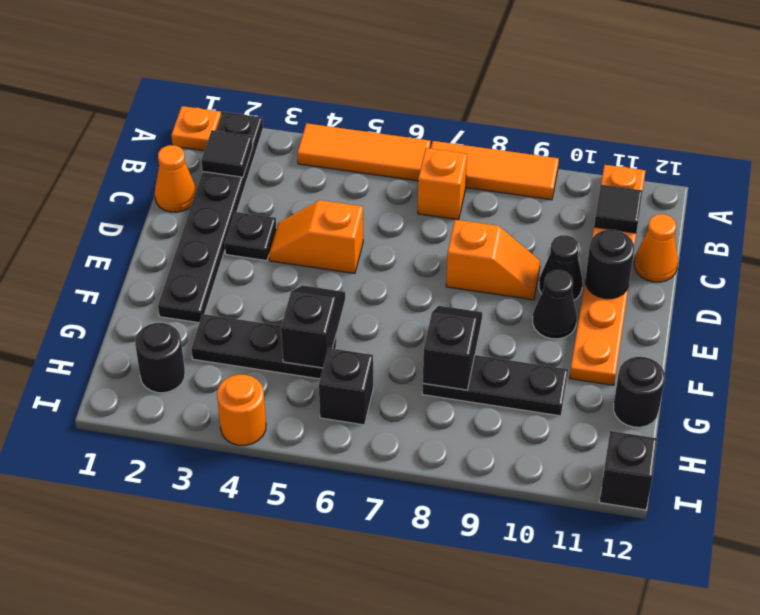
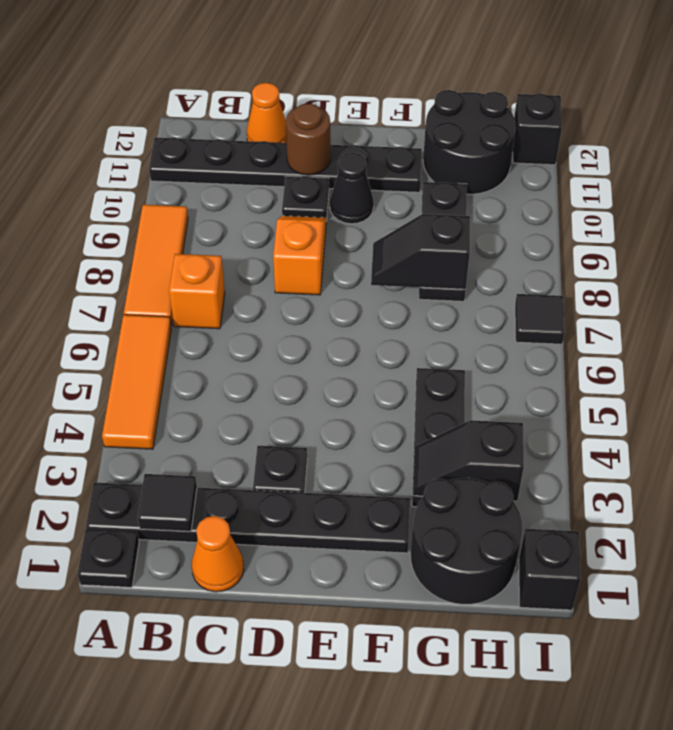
orange plate A1 level 1 -> black plate A1 level 1
orange plate A11:F11 level 1 -> black plate A11:F11 level 1
black tile B11 level 2 -> black tile I7 level 1
orange slope D4:D5 level 1 top 5 -> none
black cone D10 level 1 -> black plate D10 level 1
black round brick D11 level 2 -> brown round brick D11 level 2
black slope F5:G5 level 2 top G -> black slope G3:H3 level 2 top H
black round brick G12 level 1 -> black round brick G11:H12 level 1
black round brick H2 level 1 -> black round brick G1:H2 level 1
black brick H6 level 1 -> black brick I1 level 1
orange round brick I4 level 1 -> none

